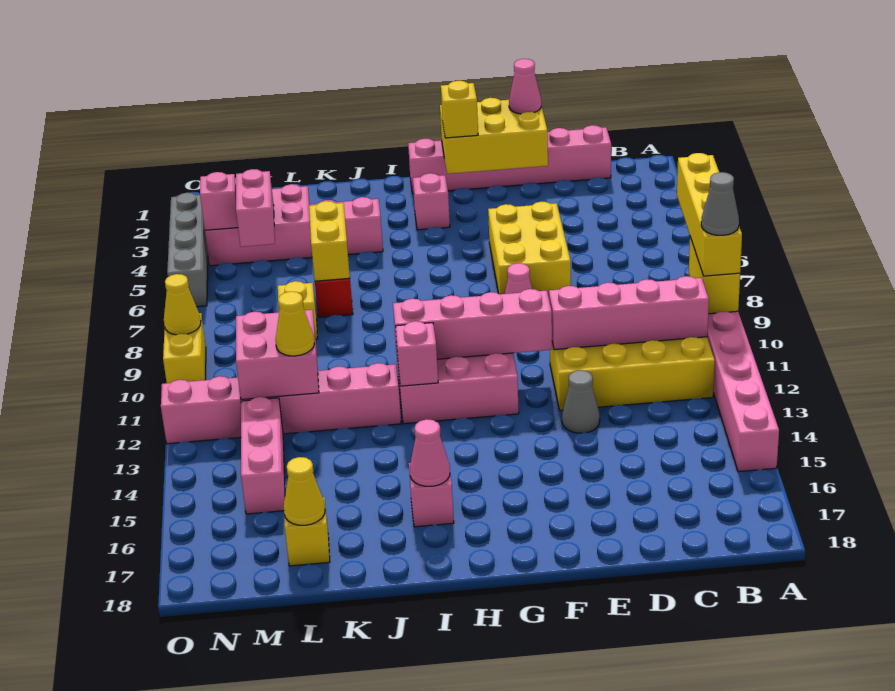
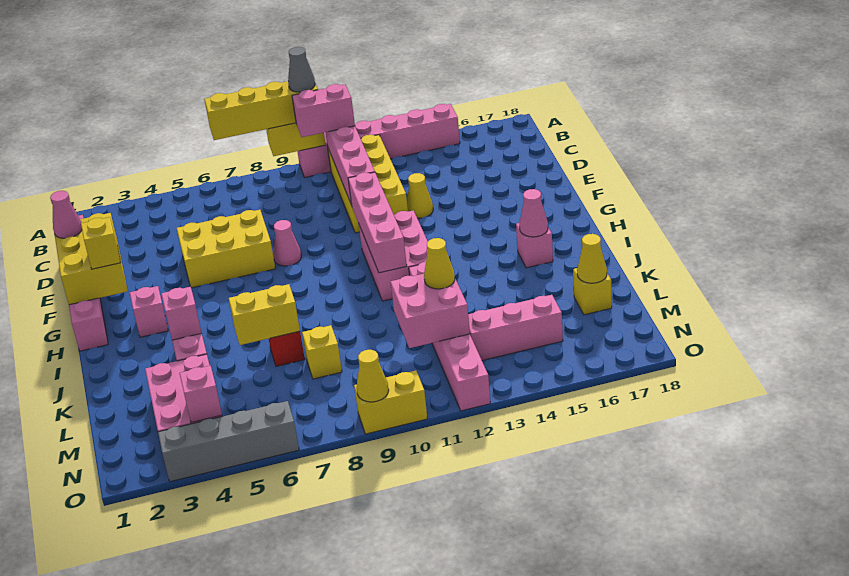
grey cone E13 level 1 -> yellow cone E13 level 1
pink brick I12 level 2 -> pink brick J4 level 2
pink brick M4:M5 level 2 -> pink brick B10:B11 level 3

